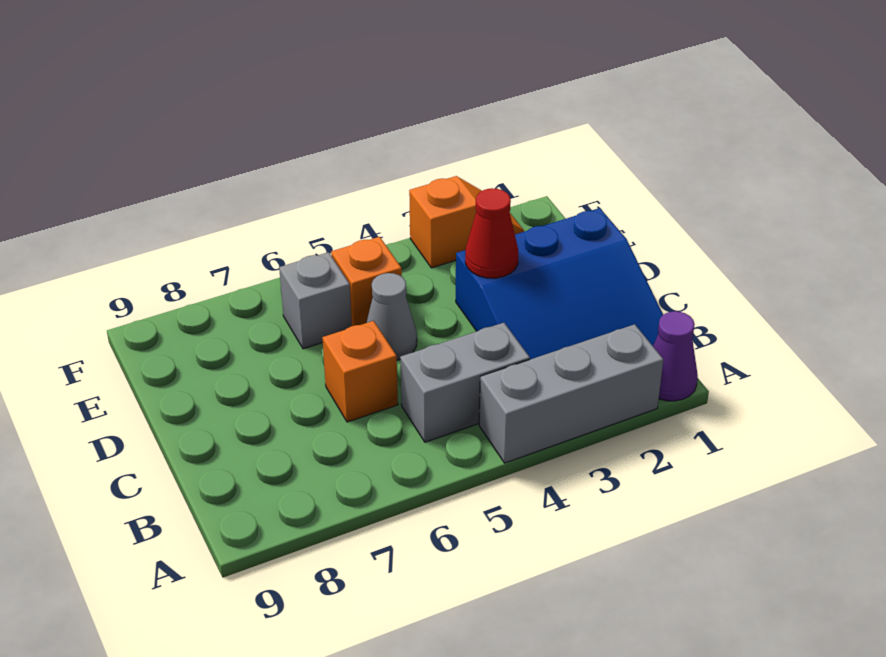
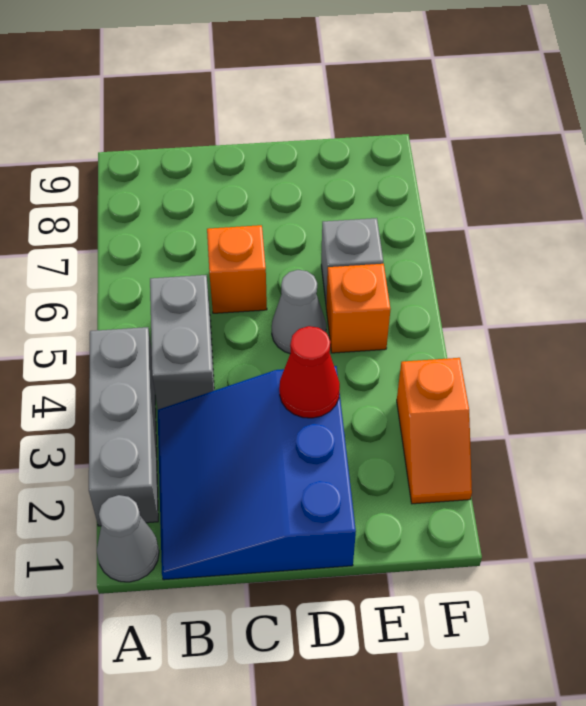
purple cone A1 level 1 -> grey cone A1 level 1

